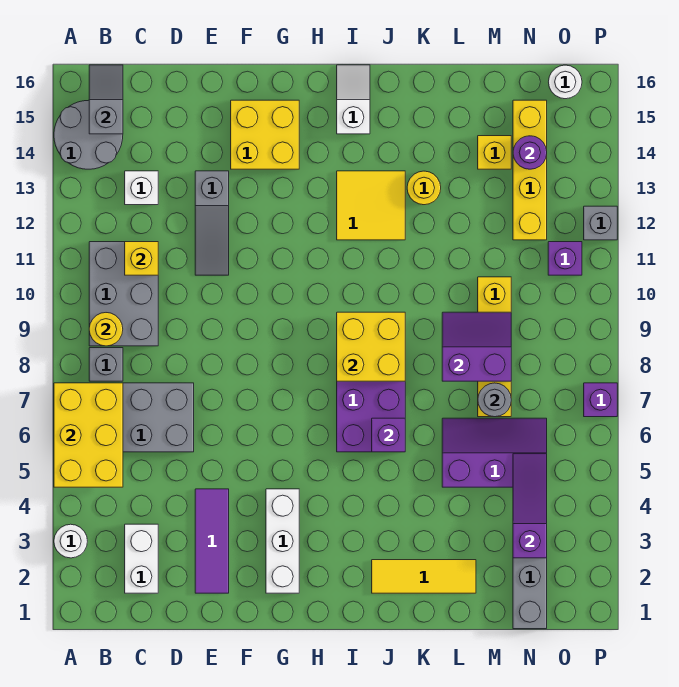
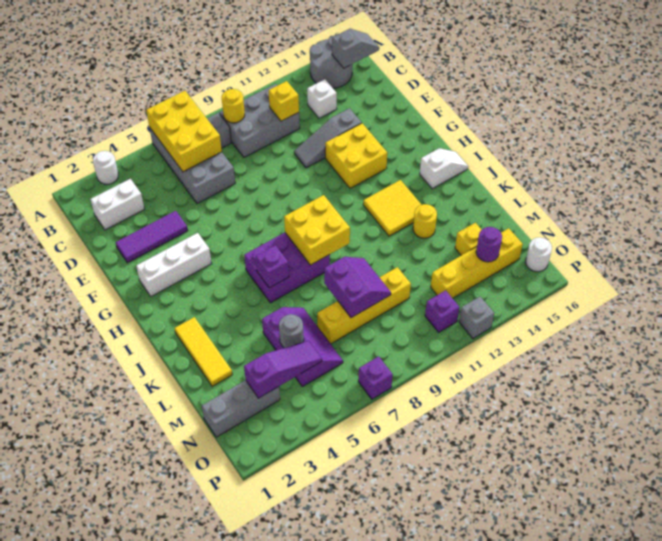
yellow brick A5:B7 level 2 -> yellow brick A6:C7 level 2
yellow brick F14:G15 level 1 -> yellow brick F12:G13 level 1
grey round brick M7 level 2 -> grey round brick M5 level 2

